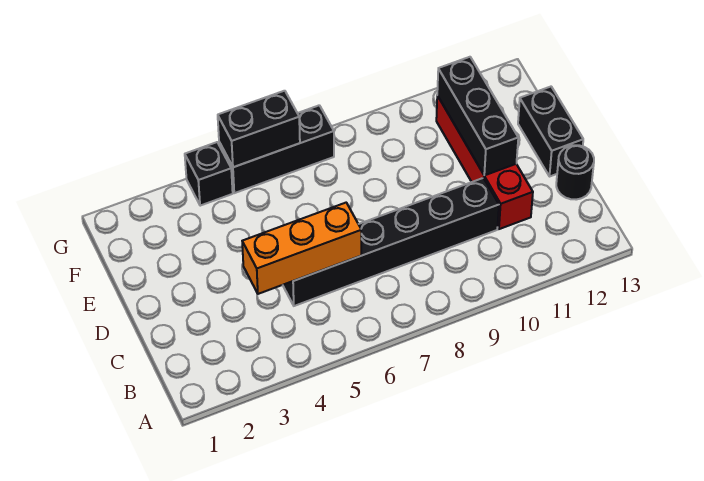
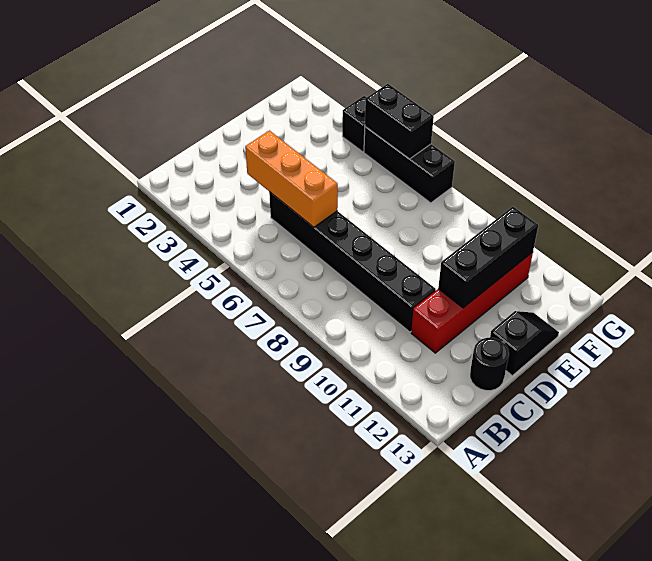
black brick D13:E13 level 1 -> black slope D13:E13 level 1 top D

